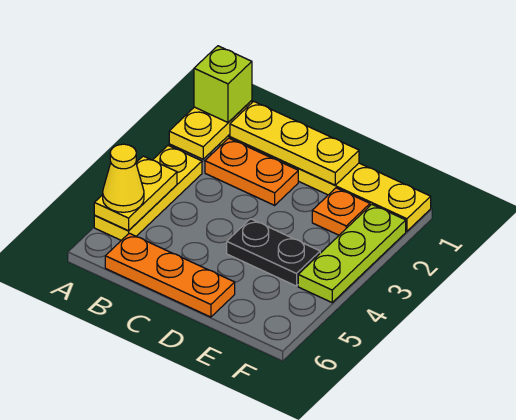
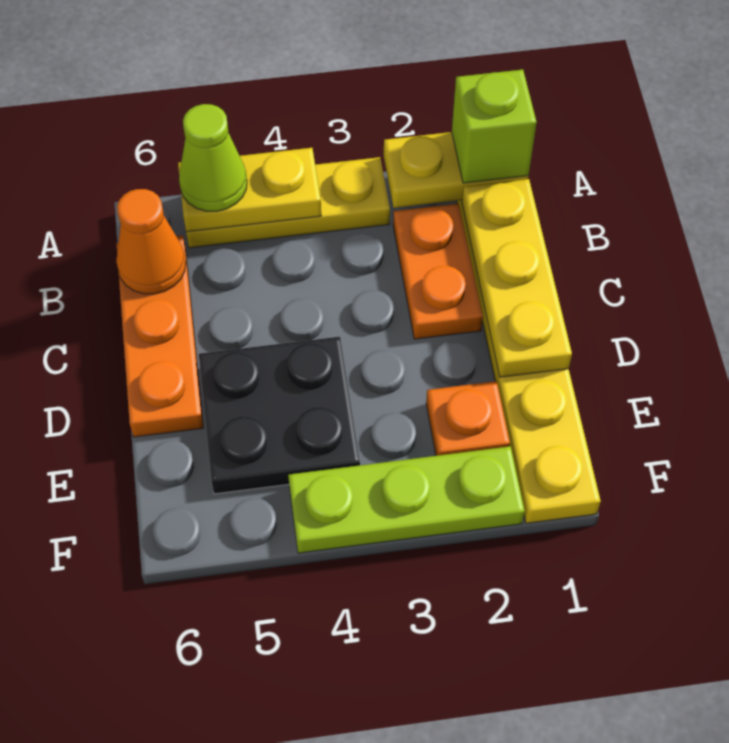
yellow cone A5 level 3 -> lime cone A5 level 3
none -> orange cone B6 level 2
black plate D4:E4 level 1 -> black plate D4:E5 level 1

